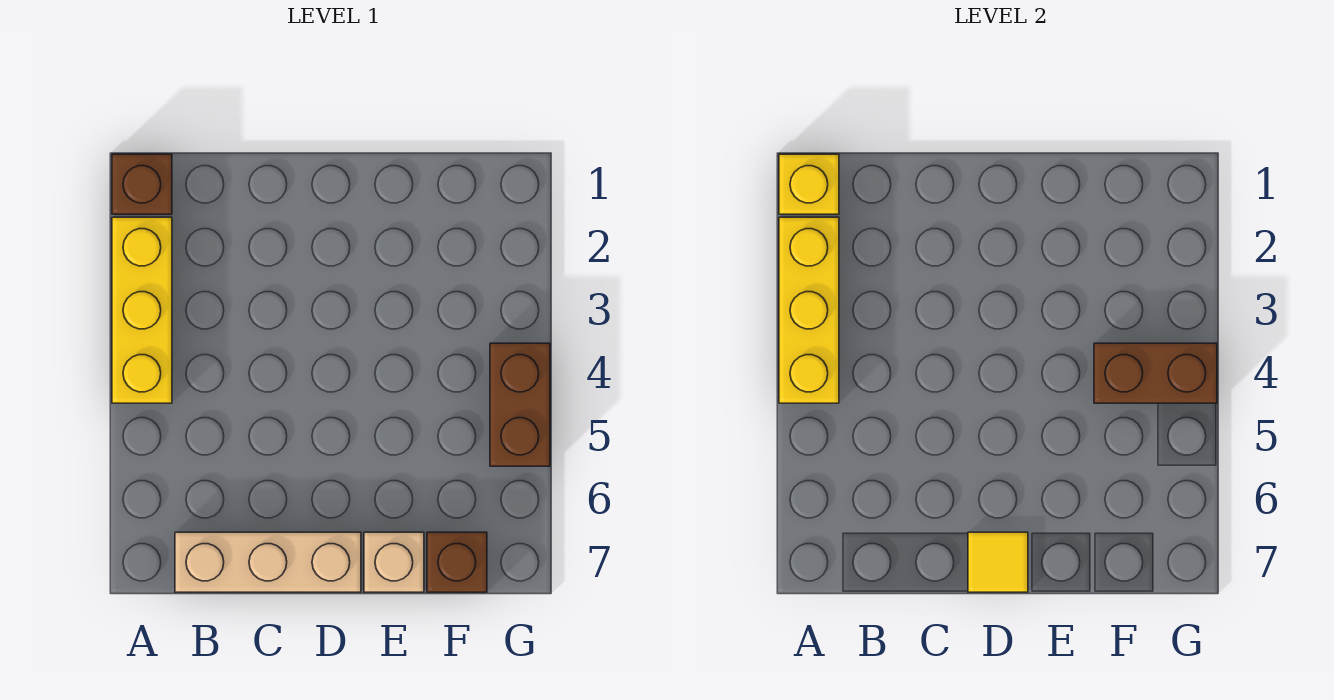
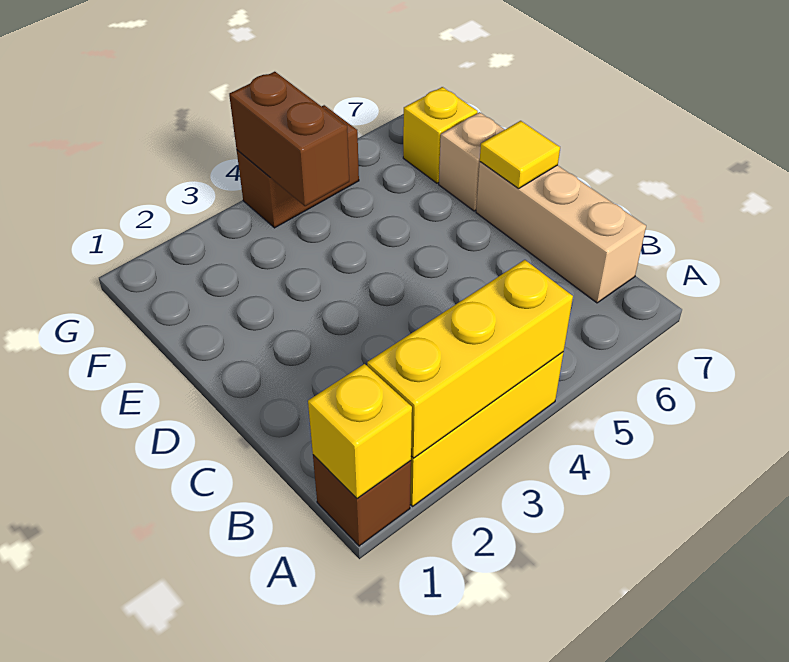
brown brick F7 level 1 -> yellow brick F7 level 1

